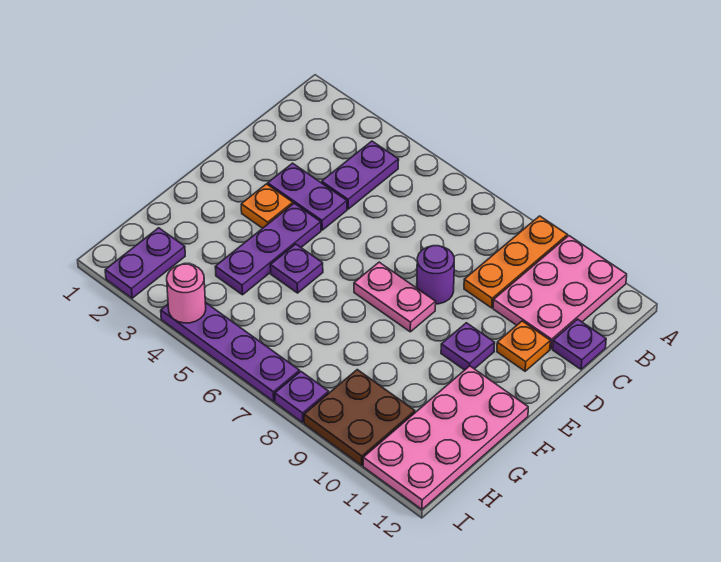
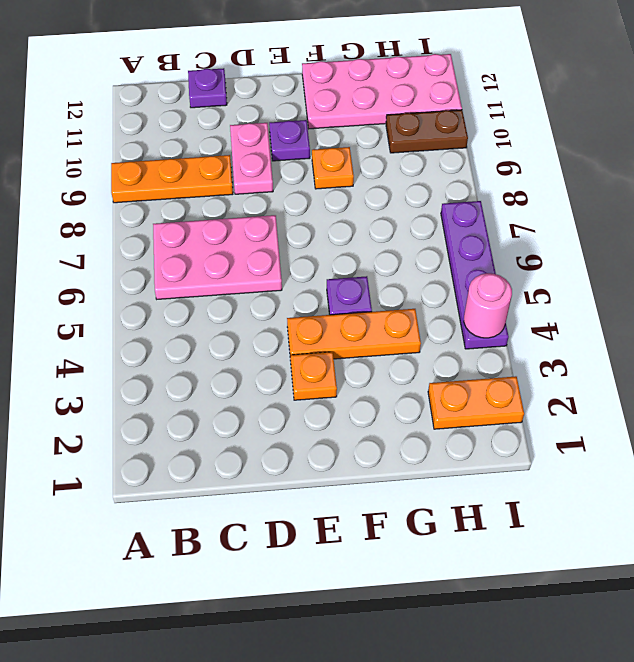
pink plate A10:C11 level 1 -> pink plate B6:D7 level 1
purple plate B4:C4 level 1 -> none
purple plate D3:D4 level 1 -> none
purple round brick D8 level 1 -> none
orange plate D11 level 1 -> orange plate F9 level 1
purple plate E4:G4 level 1 -> orange plate E4:G4 level 1
pink plate E7:E8 level 1 -> pink plate D9:D10 level 1
purple plate H2:I2 level 1 -> orange plate H2:I2 level 1
brown plate H9:I10 level 1 -> brown plate H10:I10 level 1
purple plate I8 level 1 -> none

